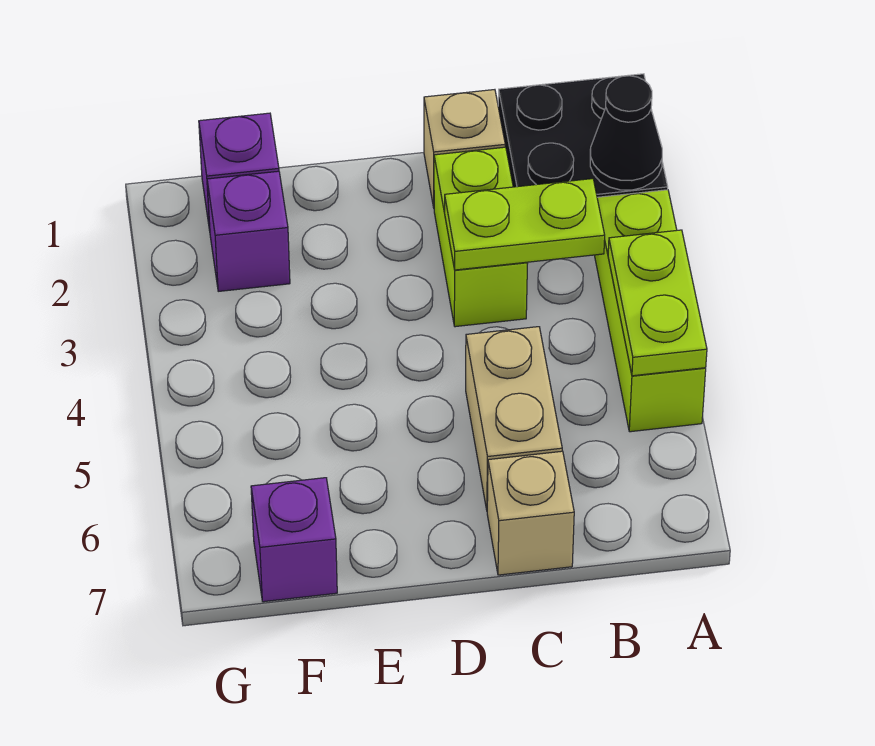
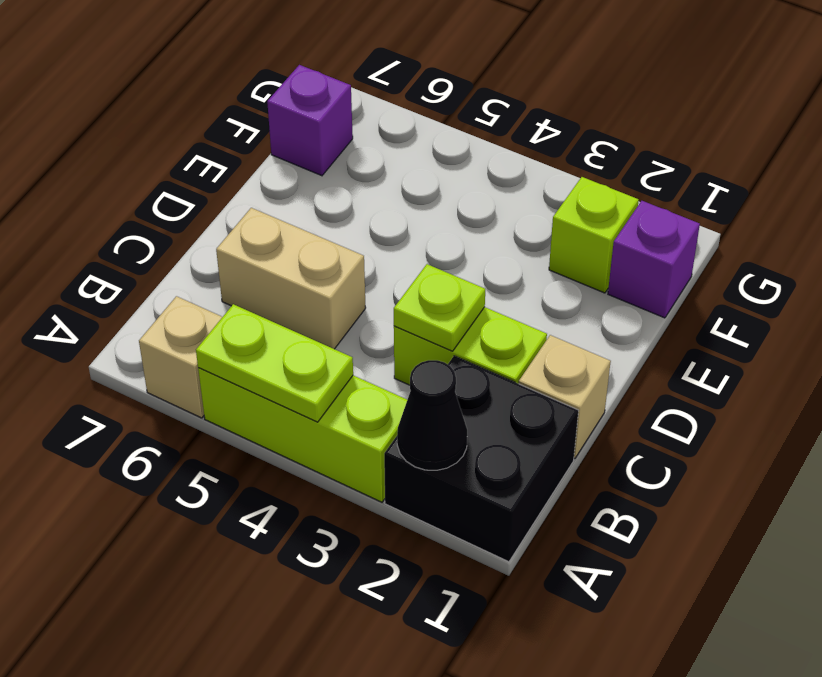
lime plate B3:C3 level 2 -> lime plate C3 level 2
tan brick C7 level 1 -> tan brick A6 level 1
purple brick F2 level 1 -> lime brick F2 level 1

